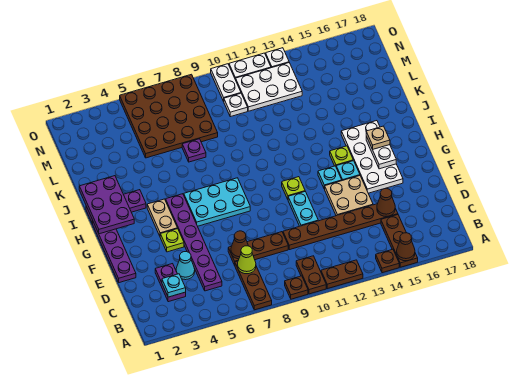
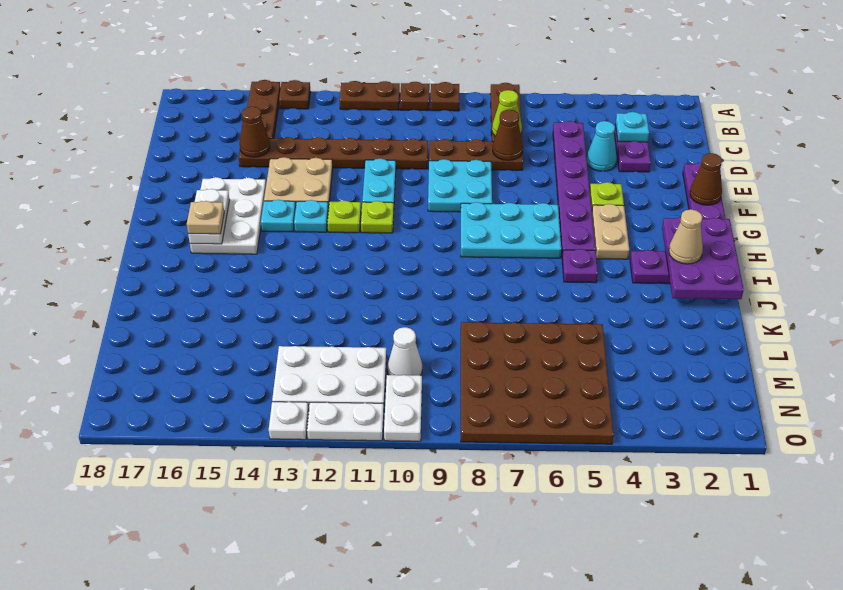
brown plate A10:B10 level 1 -> brown plate A10 level 1
brown cone A15 level 2 -> brown cone F1 level 2
none -> cyan plate E8:F9 level 1
white plate F15:I16 level 1 -> white plate F15:H16 level 1
lime plate H14 level 1 -> lime plate G12 level 1
none -> tan cone I2 level 3
purple plate K7 level 1 -> purple plate I5 level 1
white plate M10 level 1 -> white cone M10 level 1

